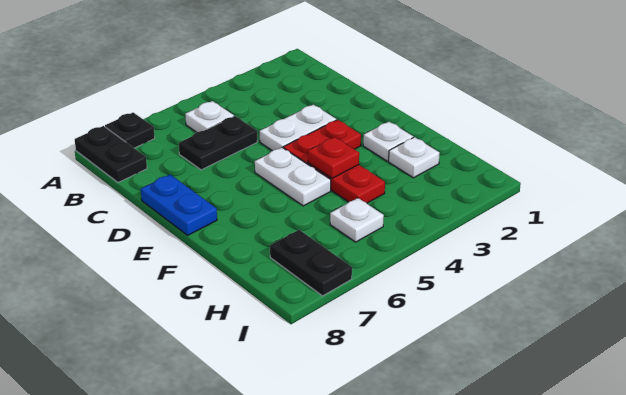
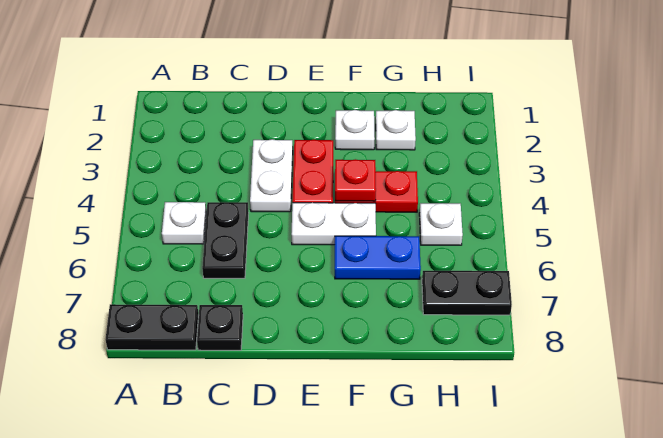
black plate A7 level 1 -> black plate C8 level 1
blue plate D8:E8 level 1 -> blue plate F6:G6 level 1

